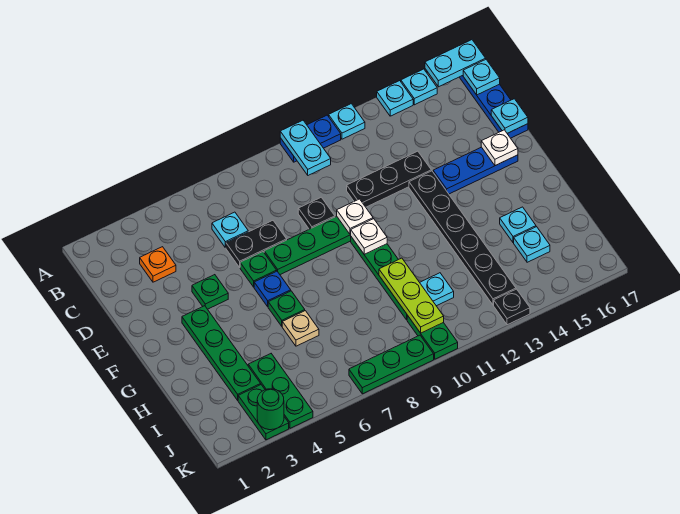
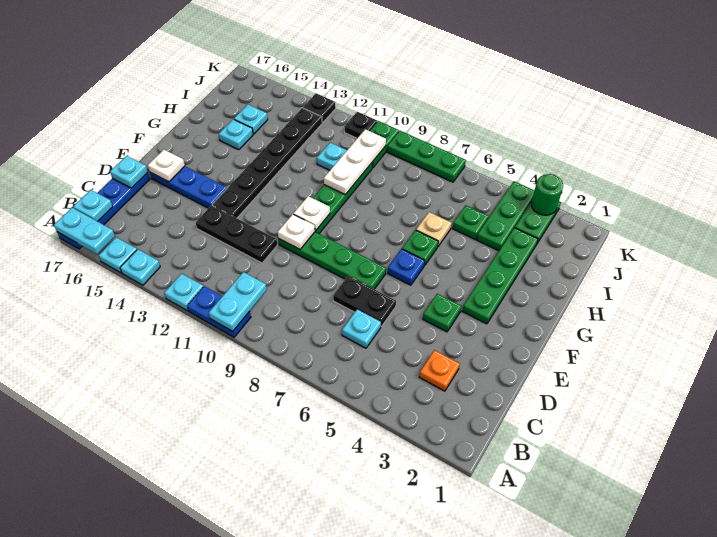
black plate D9 level 1 -> black plate K11 level 1
green plate E6 level 1 -> green plate I5 level 1
lime plate H10:J10 level 2 -> white plate H10:J10 level 2

